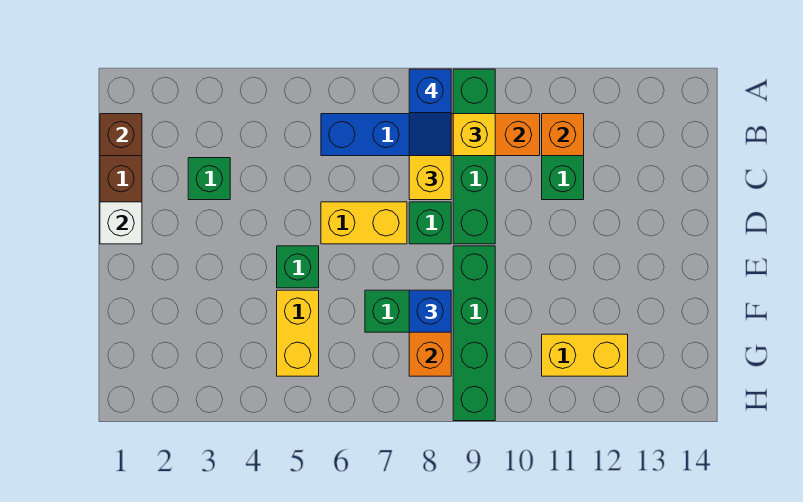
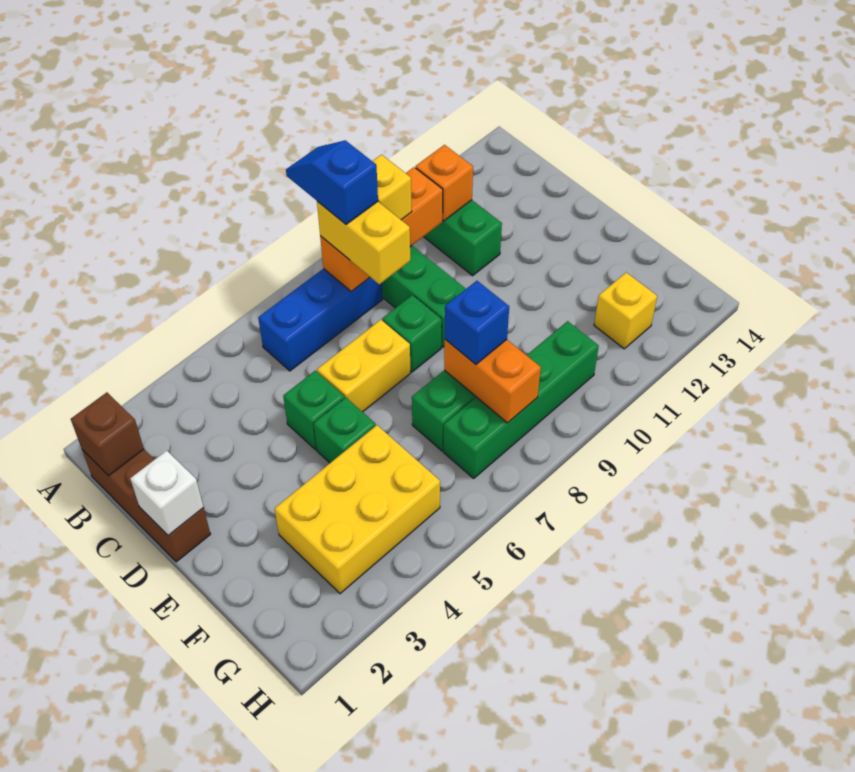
blue slope A8:B8 level 4 top A -> blue slope A8:B8 level 4 top B
green brick C3 level 1 -> green brick D5 level 1
green brick E9:H9 level 1 -> green brick G7:G10 level 1
yellow brick F5:G5 level 1 -> yellow brick F3:G5 level 1
yellow brick G11:G12 level 1 -> yellow brick G12 level 1

